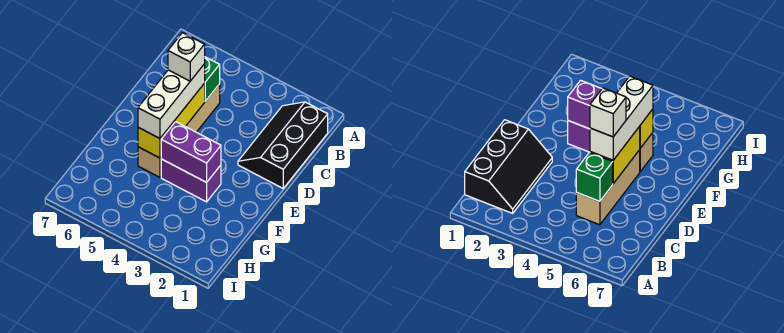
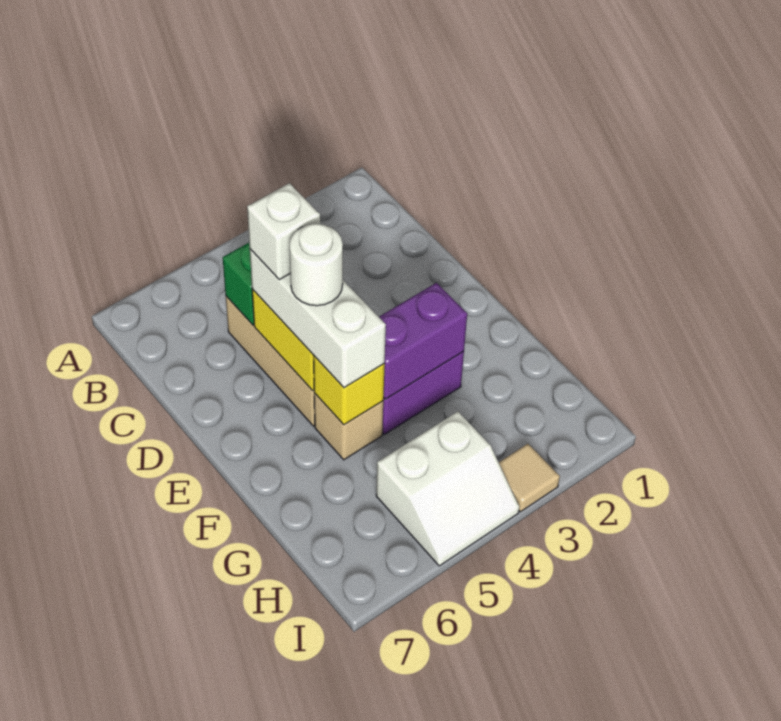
black slope B1:D2 level 1 top 1 -> none
none -> white round brick E5 level 4
none -> white slope H4:I5 level 1 top H
none -> tan tile I3 level 1

